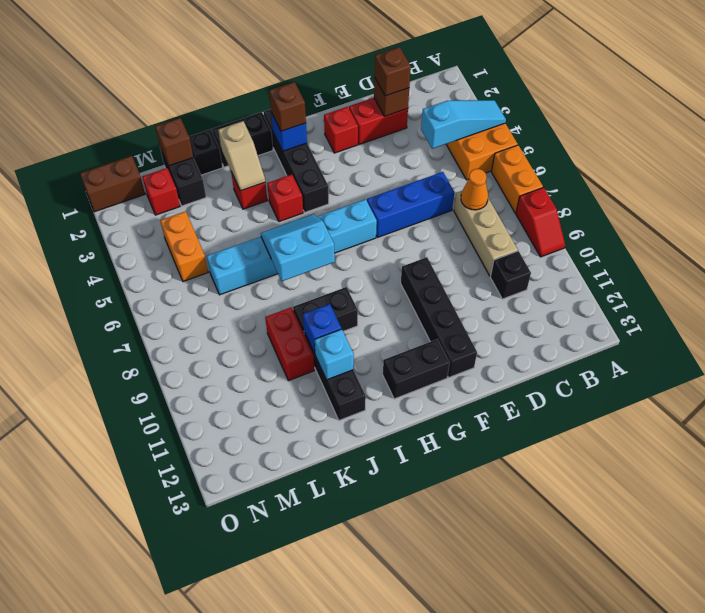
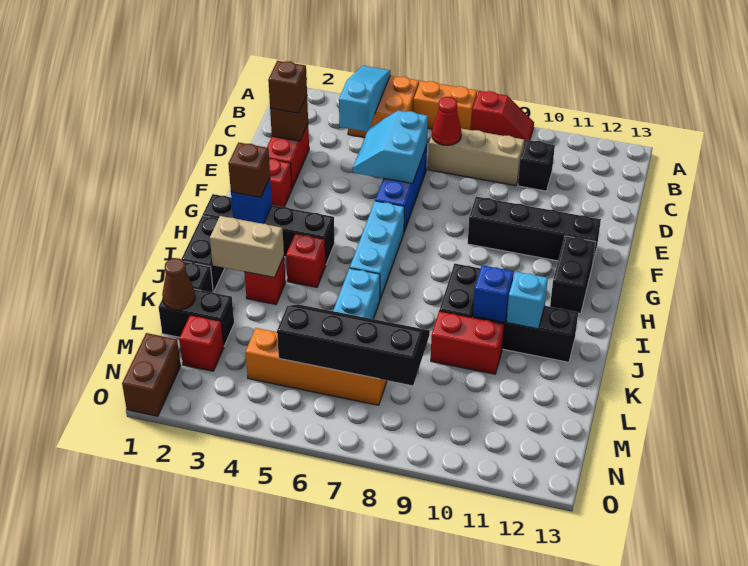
orange cone C7 level 2 -> red cone C7 level 2
cyan slope I6:J7 level 2 top 7 -> cyan slope D5:E6 level 2 top 6
tan slope J2:J3 level 2 top 2 -> tan brick J2:J3 level 2
brown brick L1 level 2 -> brown cone L1 level 2
none -> black slope L5:M8 level 2 top M
orange brick M4:M5 level 1 -> orange brick M4:M7 level 1

